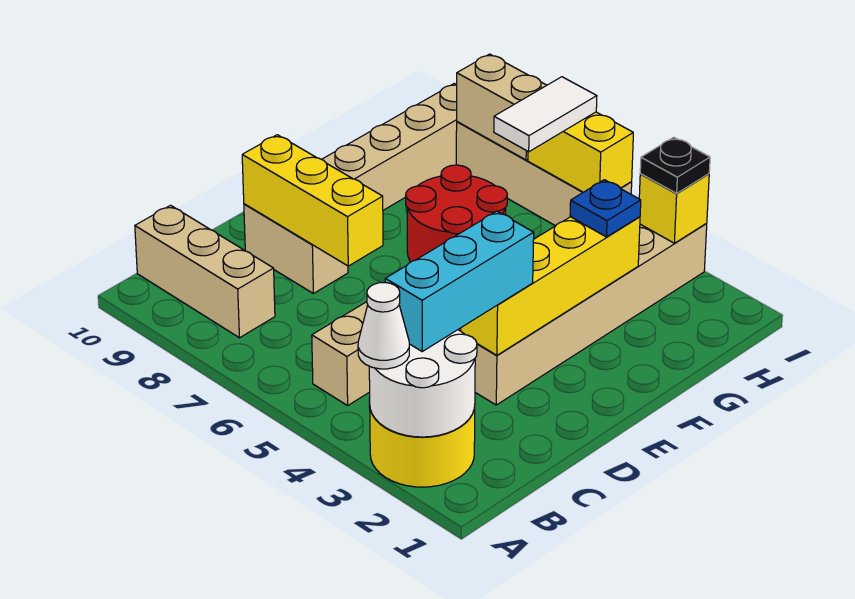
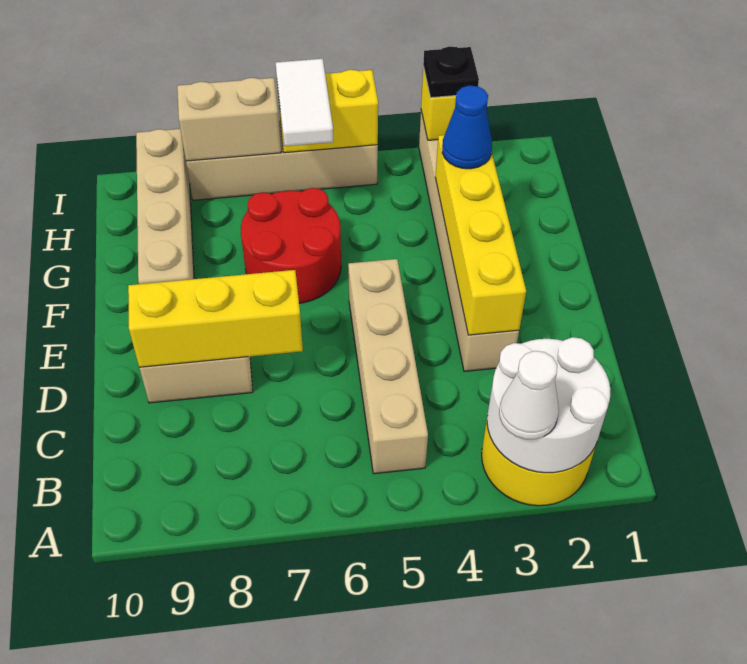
cyan brick B3:D3 level 3 -> none
tan brick B8:B10 level 1 -> none
blue plate G3 level 3 -> blue cone G3 level 3

